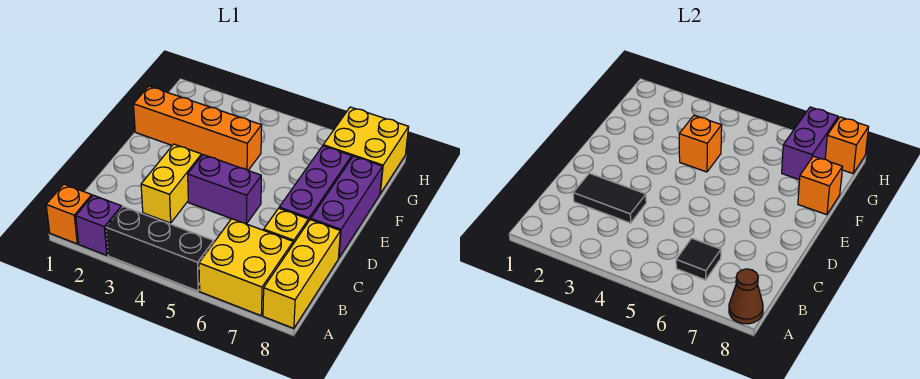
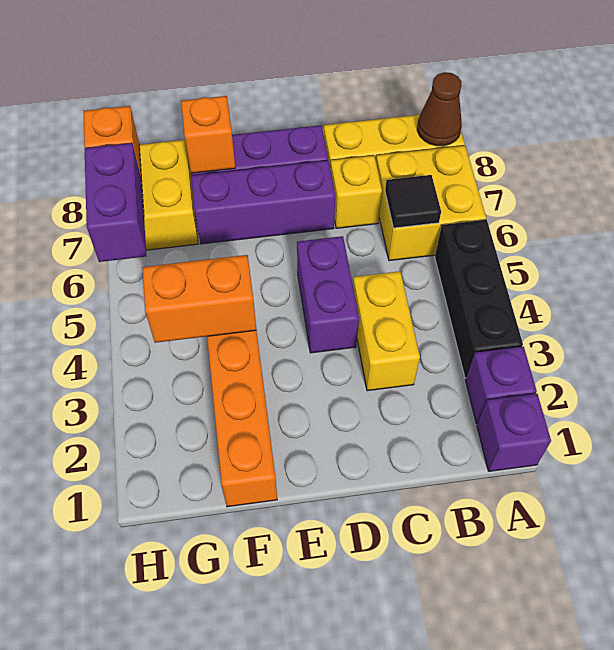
orange brick A1 level 1 -> purple brick A1 level 1
black tile C2:C3 level 2 -> none
yellow brick C3:D3 level 1 -> yellow brick C3:C4 level 1
orange brick F4 level 2 -> orange brick F4:G4 level 2
purple brick G7:H7 level 2 -> purple brick H6:H7 level 2

